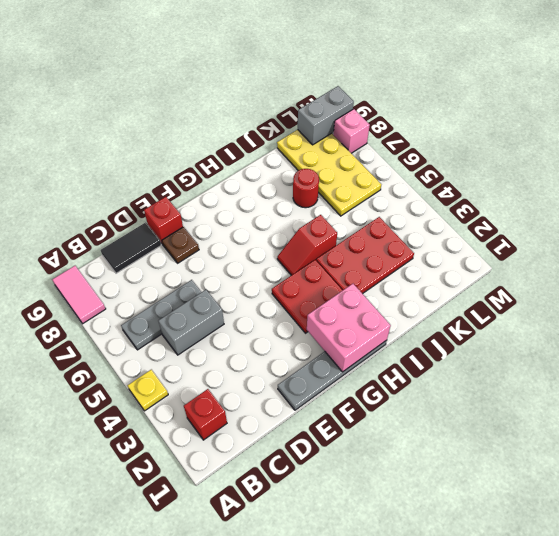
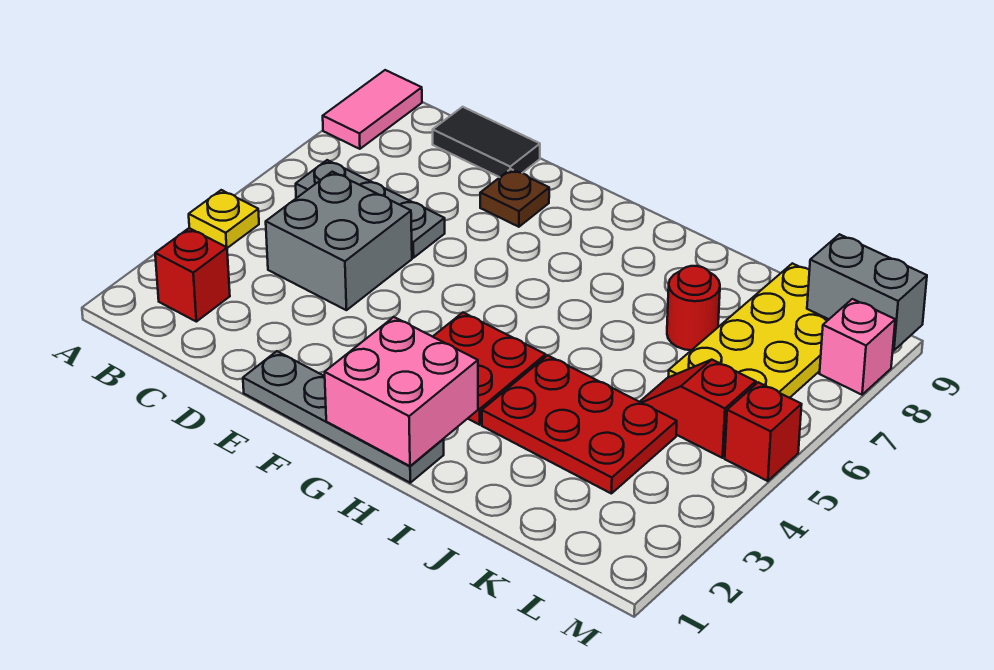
grey brick C5:D5 level 1 -> grey brick C4:D5 level 1
red brick E9 level 1 -> red brick M5 level 1
red slope H5:I5 level 1 top I -> red slope K5:L5 level 1 top L

